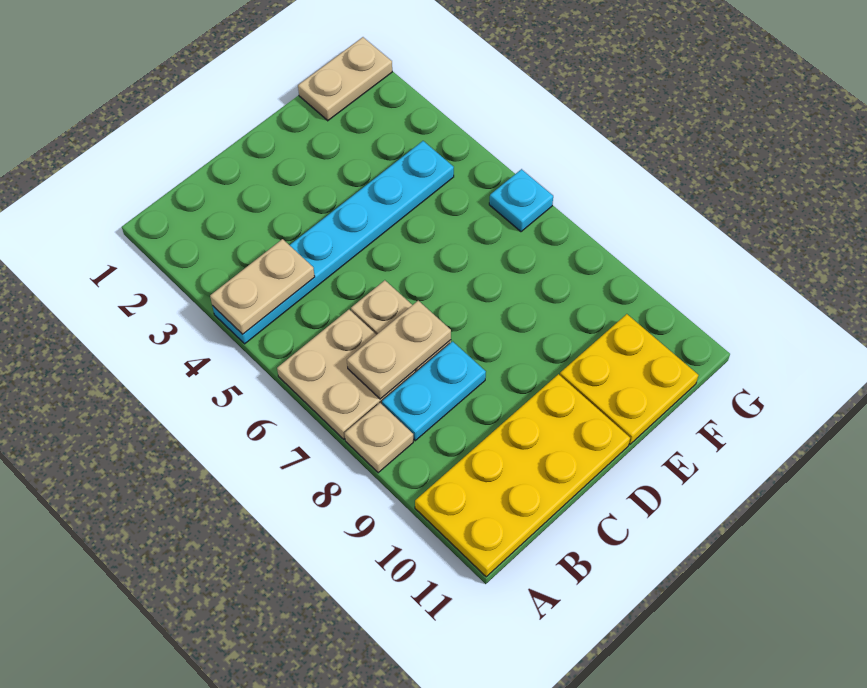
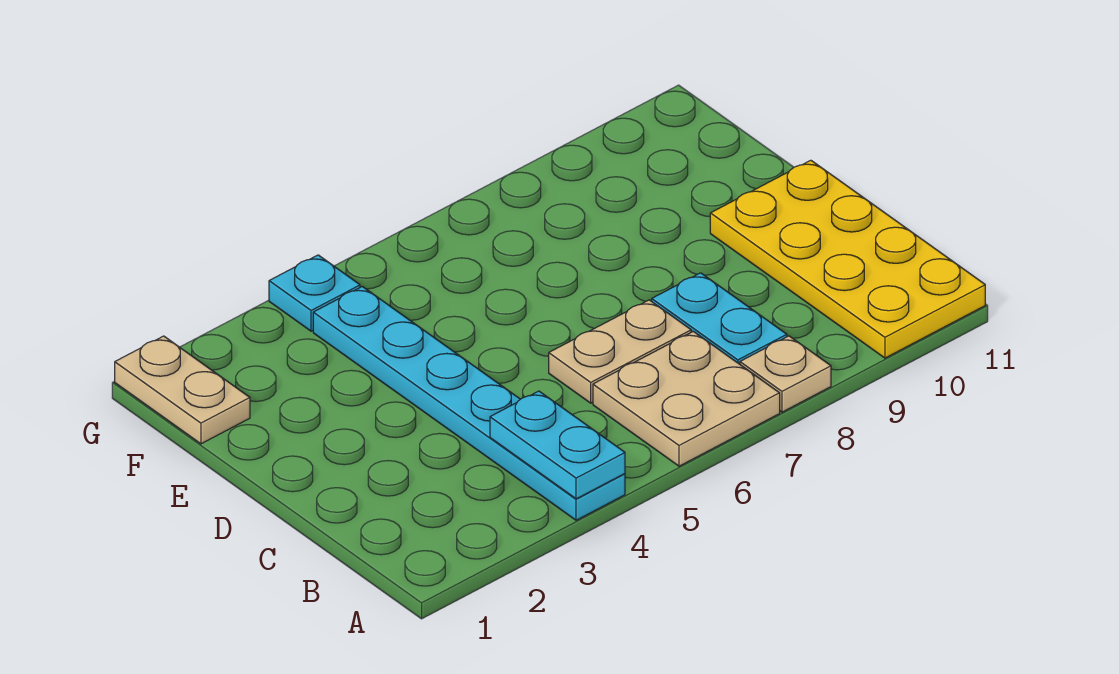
tan plate A4:B4 level 2 -> cyan plate A4:B4 level 2
tan plate B7:C7 level 2 -> none
yellow plate E10:F11 level 1 -> none
cyan plate G6 level 1 -> cyan plate G4 level 1

